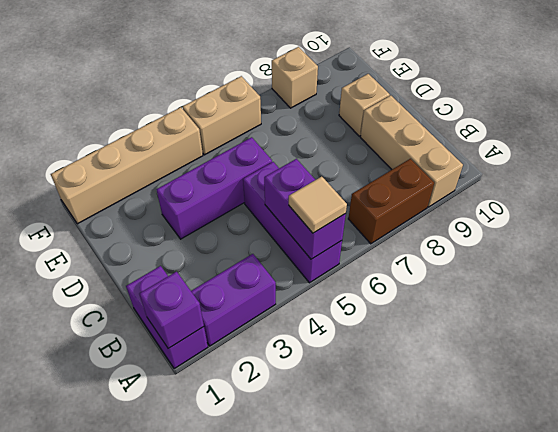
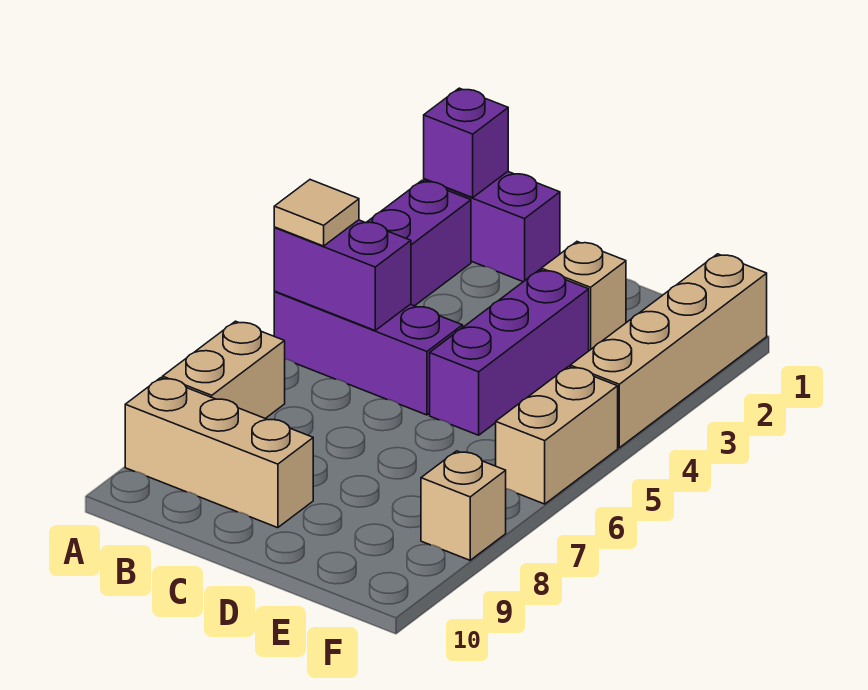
brown brick A7:A8 level 1 -> tan brick A7:A8 level 1
tan brick D9 level 1 -> tan brick D2 level 1

